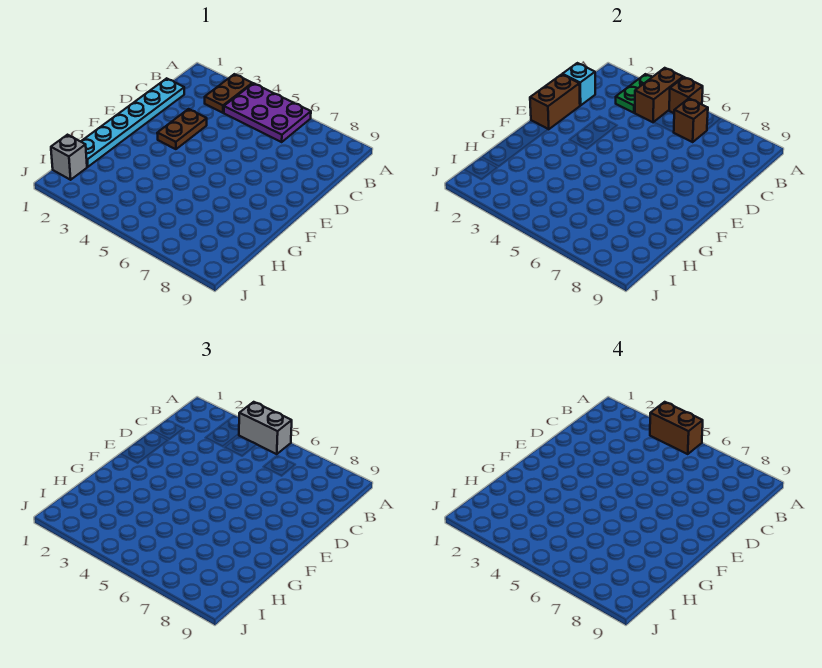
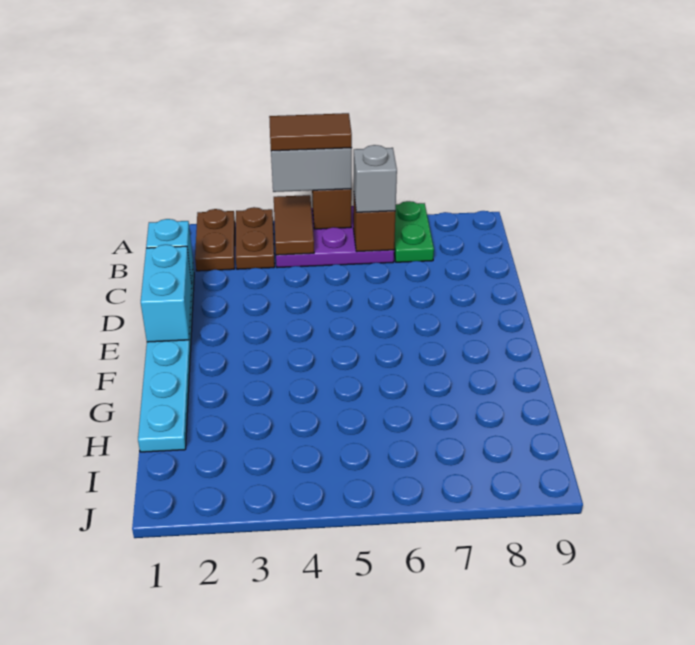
green plate A3:B3 level 2 -> green plate A7:B7 level 1
brown brick A4:B4 level 2 -> brown tile A4:B4 level 2
brown brick A4:A5 level 4 -> brown tile A4:A5 level 4
brown brick D1:E1 level 2 -> cyan brick D1:E1 level 2
brown plate D3:E3 level 1 -> brown plate A2:B2 level 1
grey brick I1 level 1 -> grey brick B6 level 3

